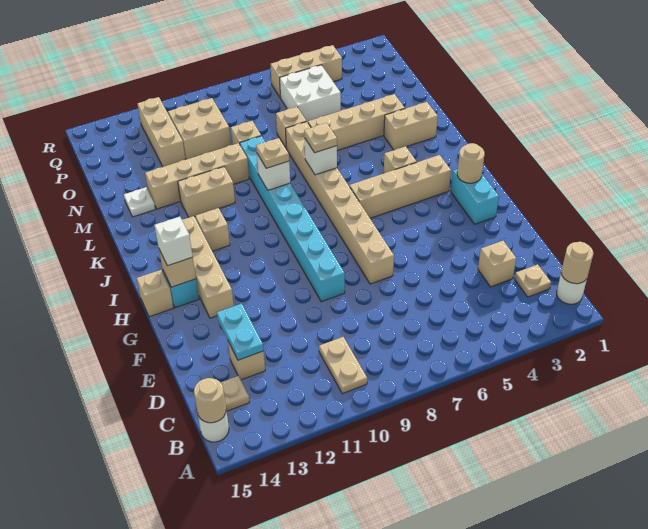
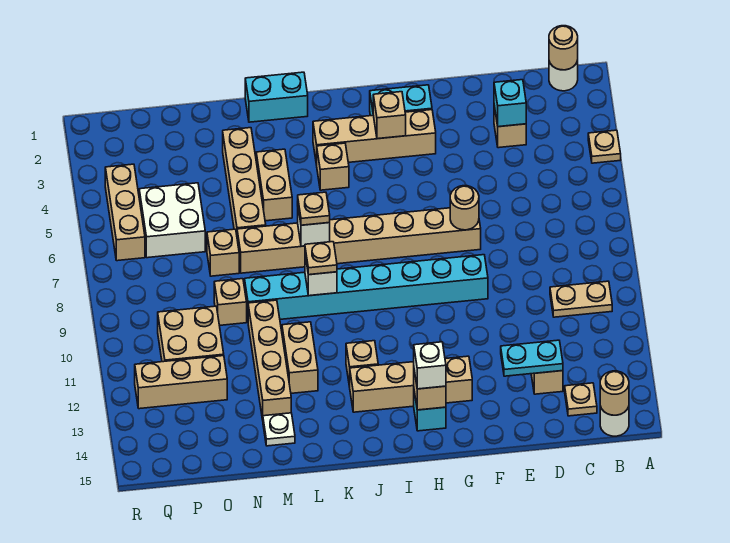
tan plate C2 level 1 -> tan plate A4 level 1
none -> cyan brick D3 level 2
tan round brick H2 level 2 -> tan round brick F7 level 2
tan brick H15 level 1 -> tan brick H3 level 2
tan brick I3:I6 level 1 -> tan brick G3:J3 level 1
none -> cyan brick K1:L1 level 1
tan brick L2:L3 level 1 -> tan brick L4:L5 level 1

